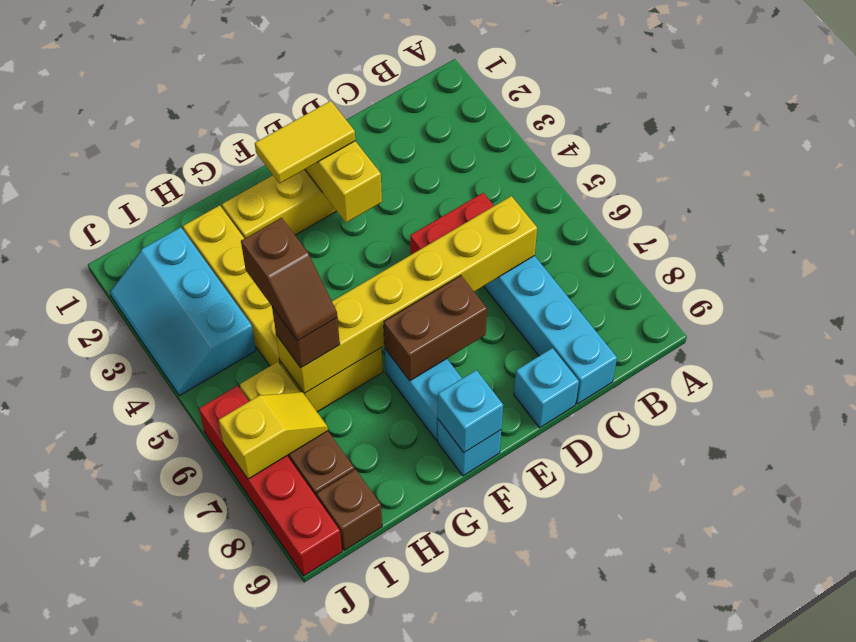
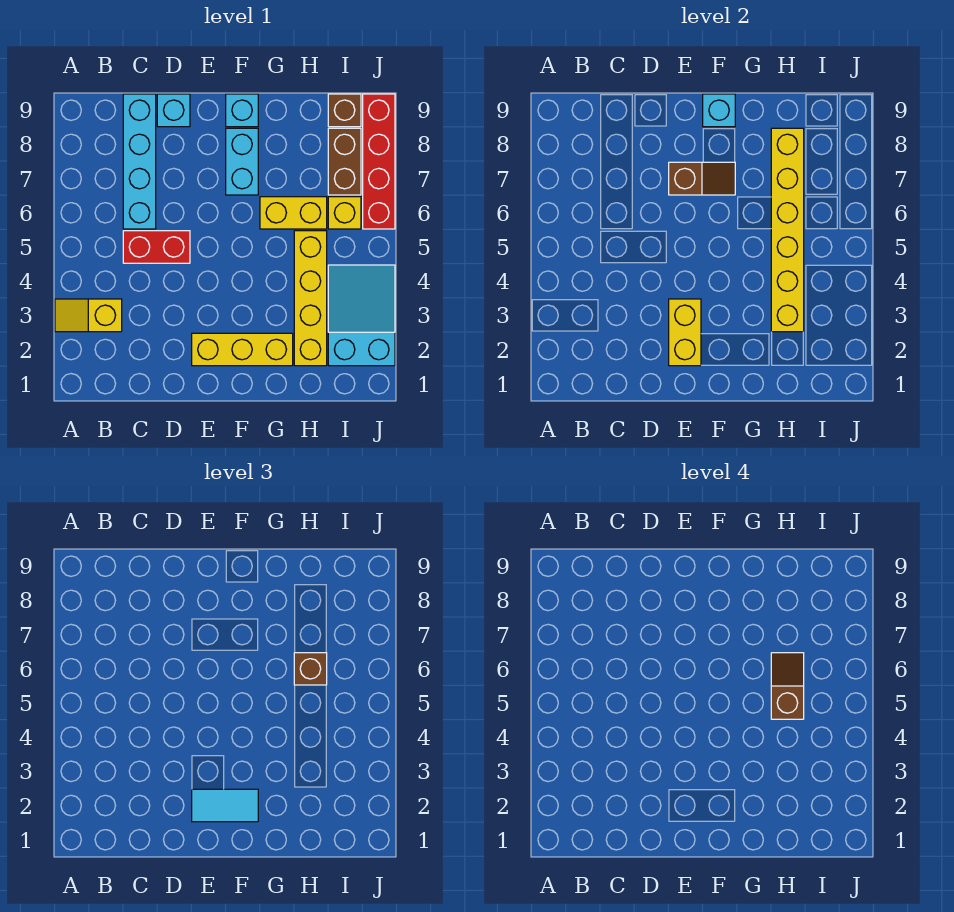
yellow brick C6:H6 level 2 -> yellow brick H3:H8 level 2
yellow tile E2:F2 level 3 -> cyan tile E2:F2 level 3
brown brick E7:F7 level 2 -> brown slope E7:F7 level 2 top E
cyan slope I2:J4 level 1 top I -> cyan slope I2:J4 level 1 top 2
yellow slope I7:J7 level 2 top J -> yellow slope A3:B3 level 1 top B

